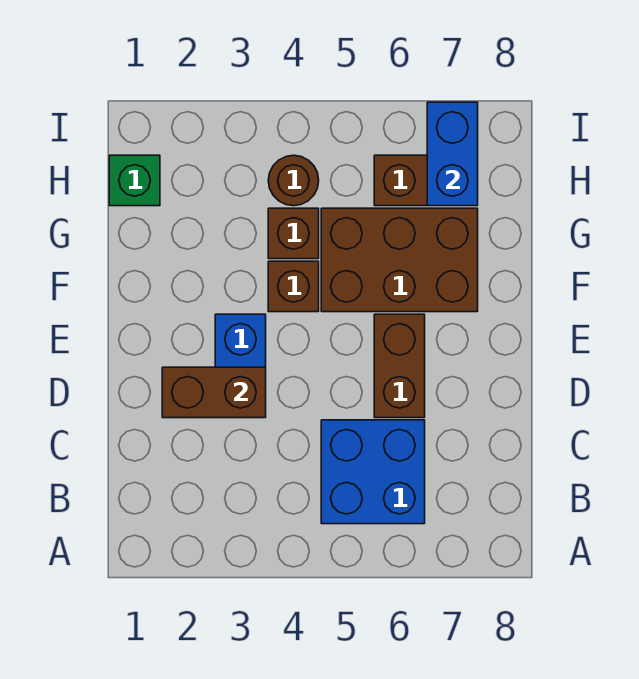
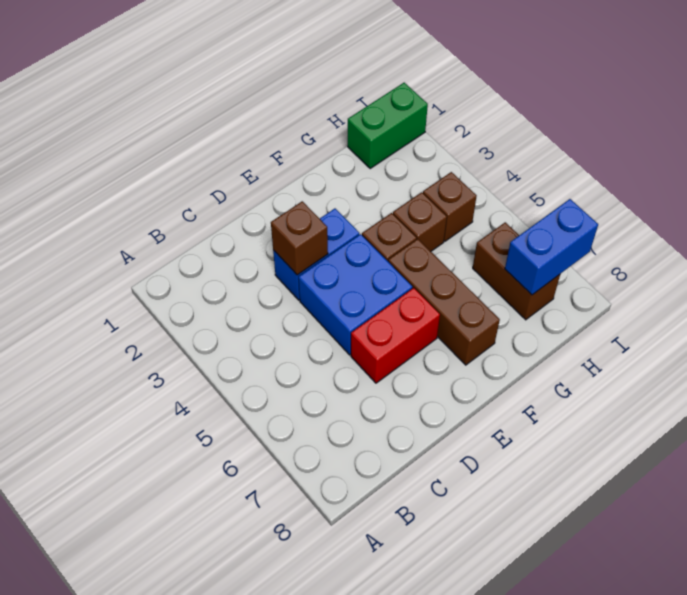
blue brick B5:C6 level 1 -> blue brick D4:E5 level 1
brown brick D2:D3 level 2 -> brown brick D3 level 2
brown brick D6:E6 level 1 -> red brick D6:E6 level 1
brown brick F5:G7 level 1 -> brown brick F5:F7 level 1
green brick H1 level 1 -> green brick H1:I1 level 1
brown round brick H4 level 1 -> brown brick H4 level 1

